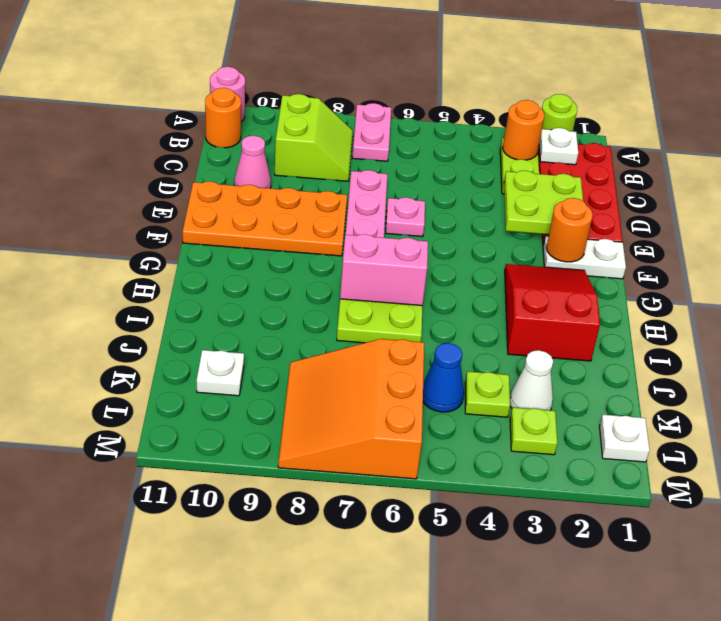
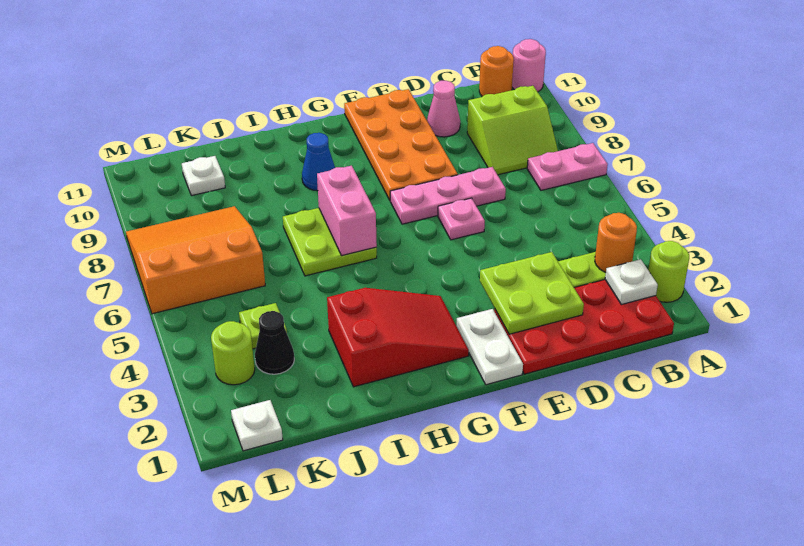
orange round brick F2 level 2 -> none
white cone K3 level 1 -> black cone K3 level 1
blue cone K5 level 1 -> blue cone H9 level 1
lime plate L3 level 1 -> lime round brick L3 level 1

